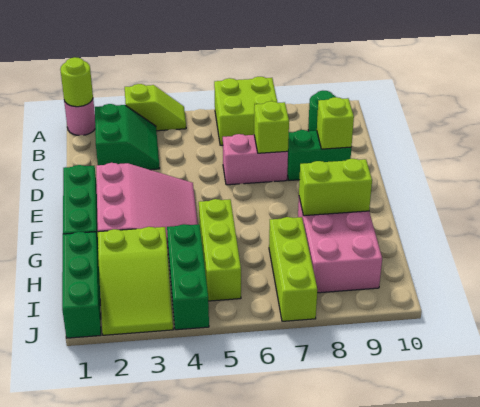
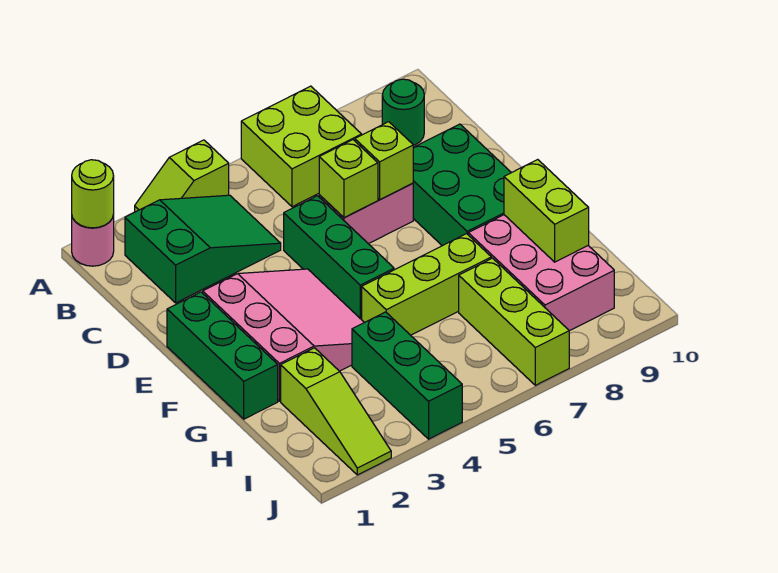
lime slope A3:A4 level 1 top 3 -> lime slope A3:A4 level 1 top 4
green slope B2:C3 level 1 top 2 -> green slope B2:C4 level 1 top 2
green brick D8:D9 level 1 -> green brick D8:F9 level 1
lime brick D9 level 2 -> lime brick D6 level 2
lime brick G5:I5 level 1 -> lime brick G5:G7 level 1
lime brick G8:G9 level 2 -> lime brick G9:H9 level 2
green brick H1:J1 level 1 -> green brick D5:F5 level 1
lime slope H2:J3 level 1 top H -> lime slope H2:J2 level 1 top H

